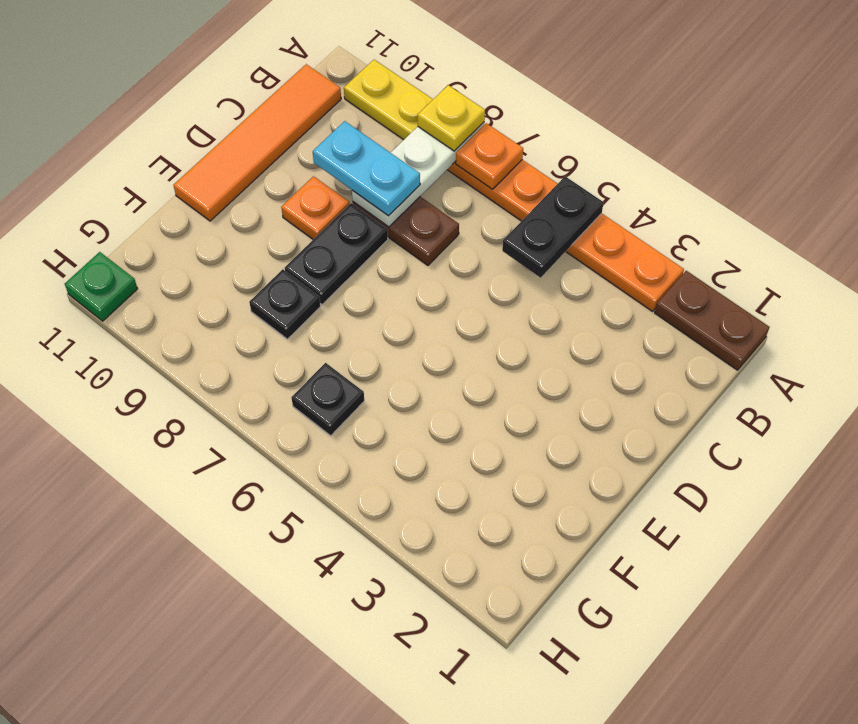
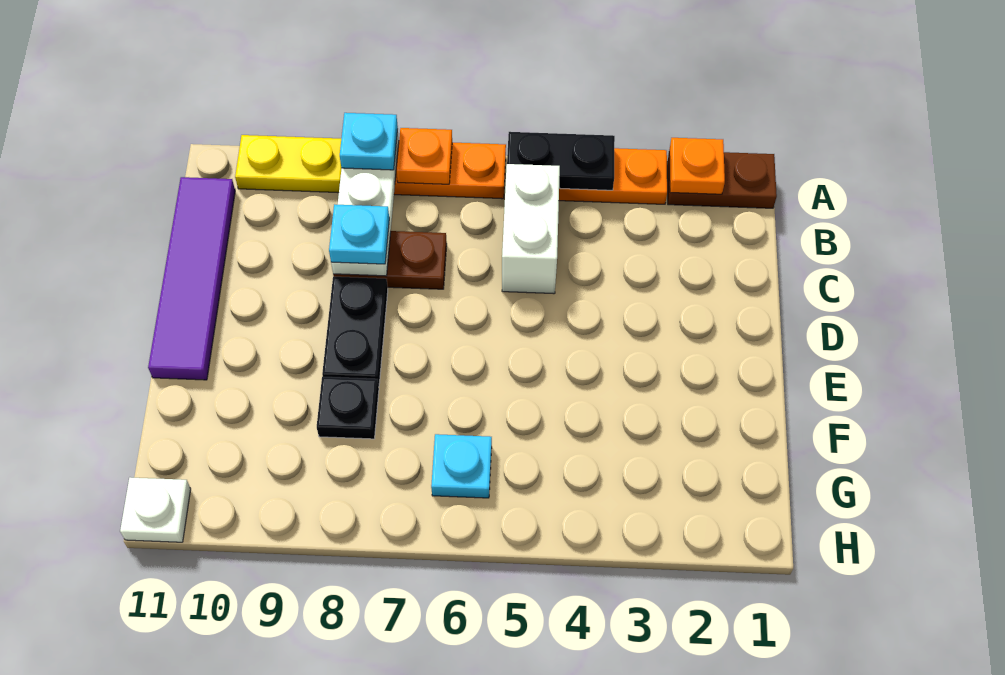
black plate A5:B5 level 2 -> black plate A4:A5 level 2
yellow plate A8 level 3 -> cyan plate A8 level 3
none -> white brick B5:C5 level 1
orange tile B11:E11 level 1 -> purple tile B11:E11 level 1
cyan plate C8:C9 level 3 -> cyan plate C8 level 3
orange plate D9 level 1 -> orange plate A2 level 2
black plate G6 level 1 -> cyan plate G6 level 1
green plate H11 level 1 -> white plate H11 level 1

